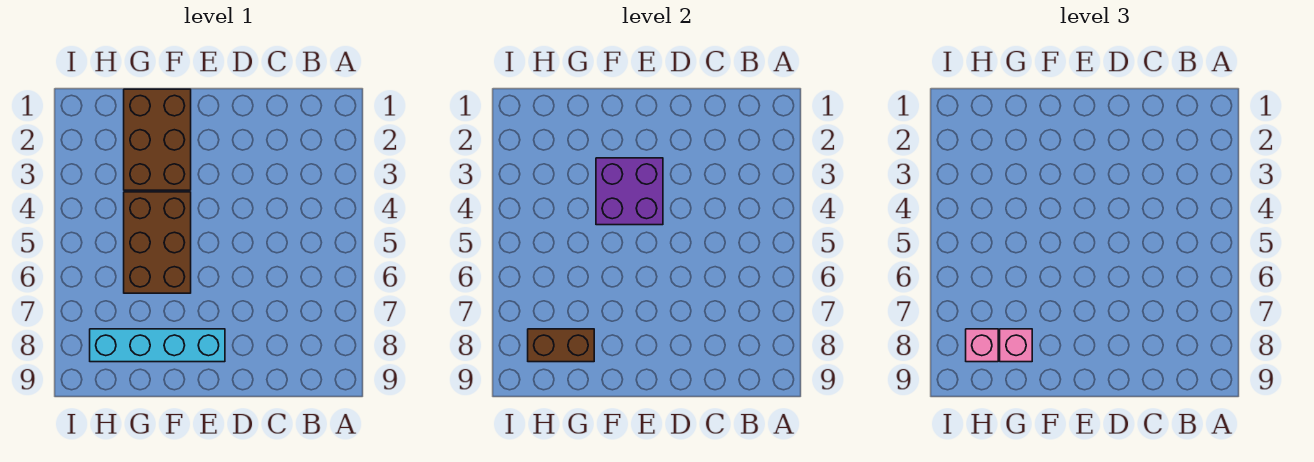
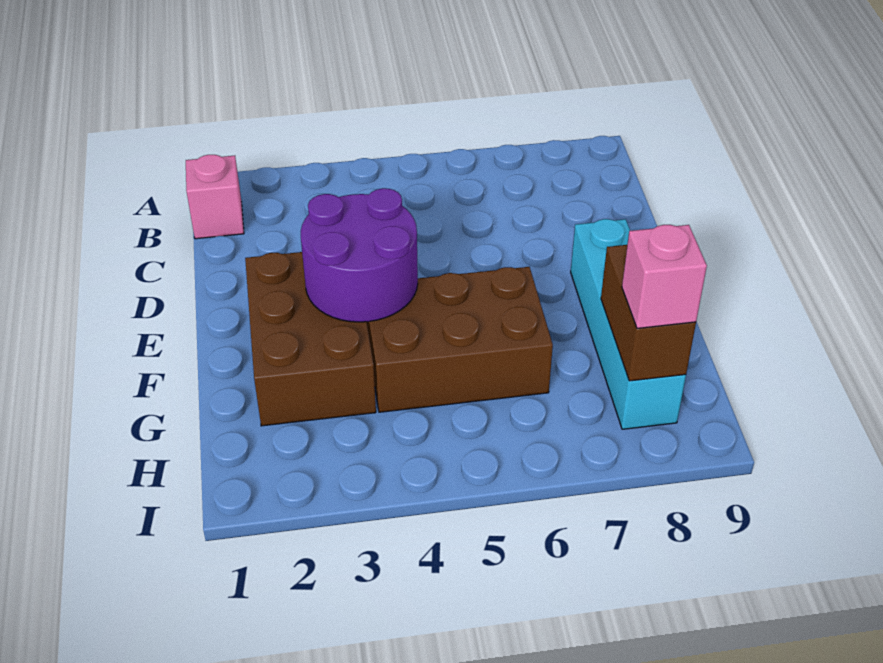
purple brick E3:F4 level 2 -> purple round brick E3:F4 level 2
brown brick F1:G3 level 1 -> brown brick E2:G3 level 1
pink brick G8 level 3 -> pink brick B1 level 1

